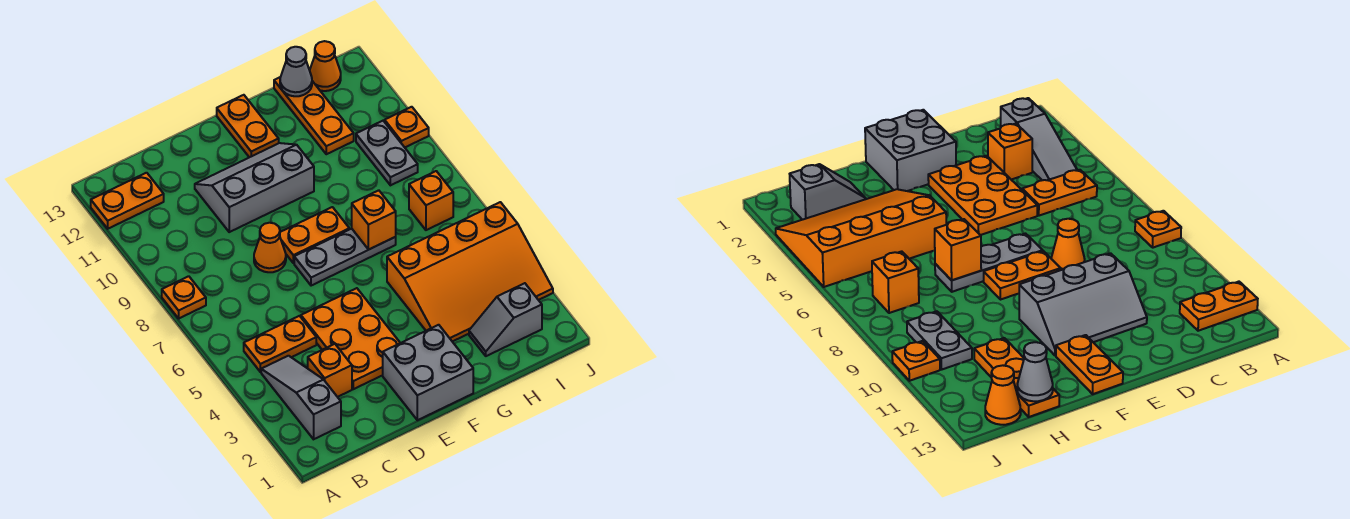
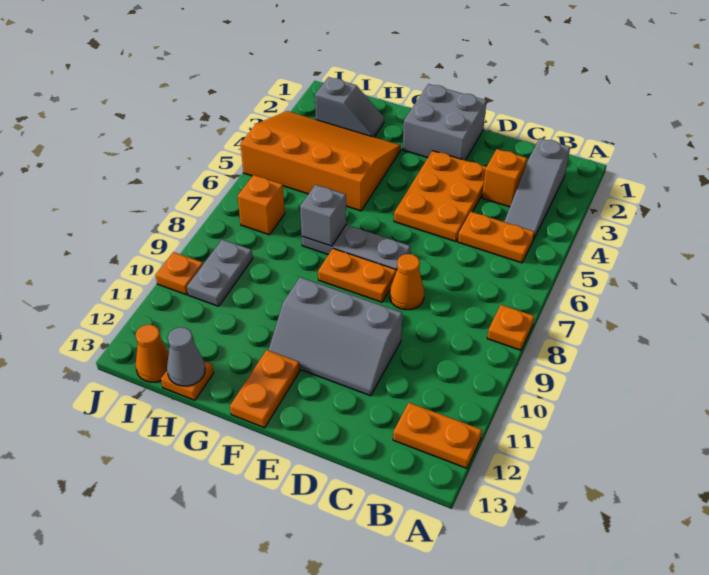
orange brick G7 level 2 -> grey brick G7 level 2
orange plate H11:H13 level 1 -> orange plate H13 level 1

